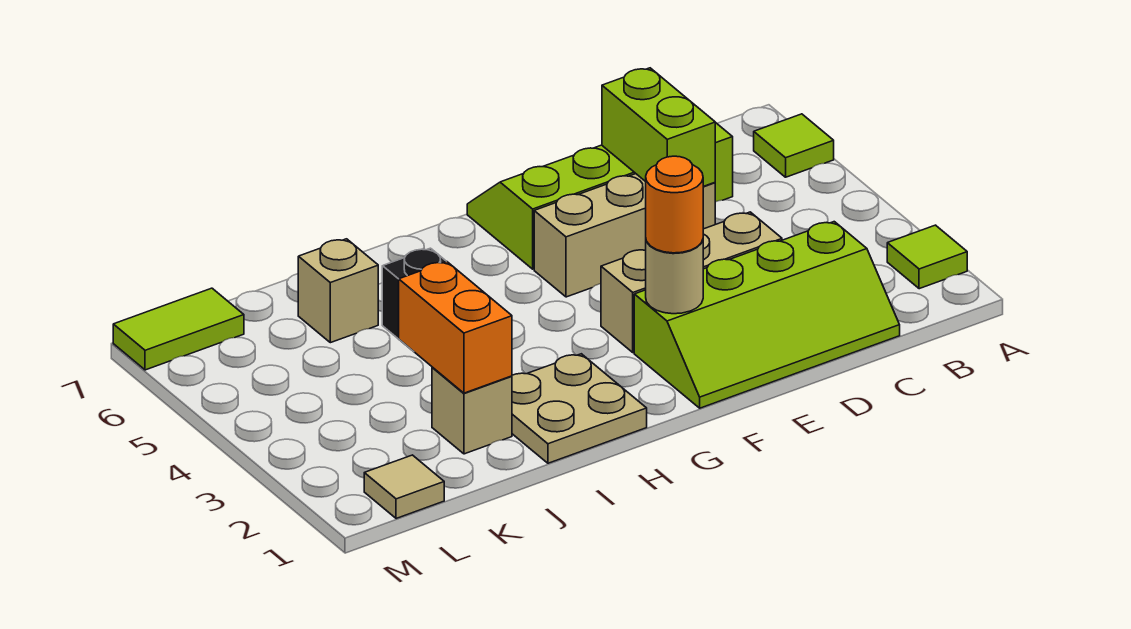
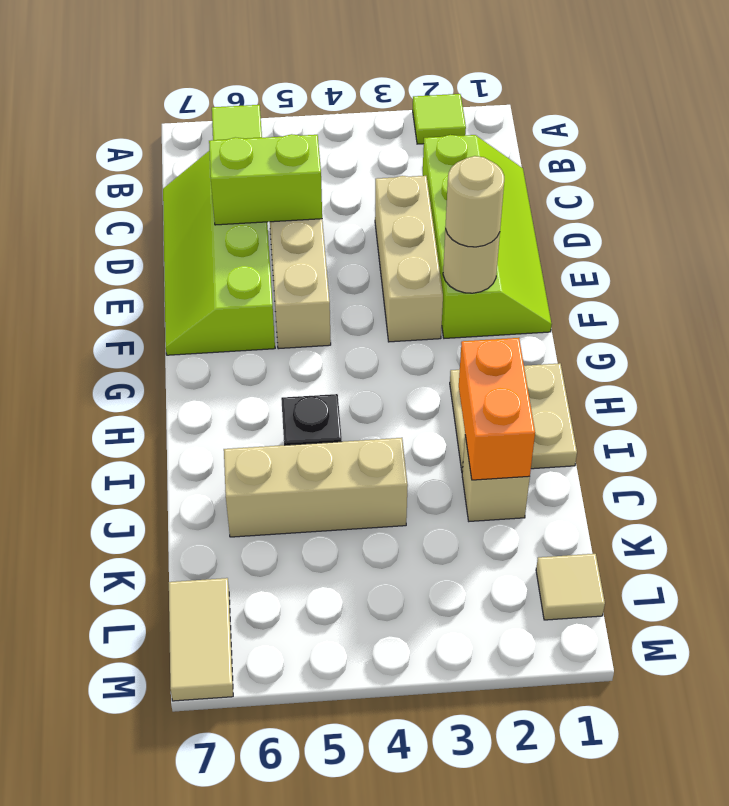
orange round brick F2 level 3 -> tan round brick F2 level 3
orange brick J2:J3 level 2 -> orange brick I2:J2 level 2
tan brick J6 level 1 -> tan brick J4:J6 level 1
lime tile L7:M7 level 1 -> tan tile L7:M7 level 1

